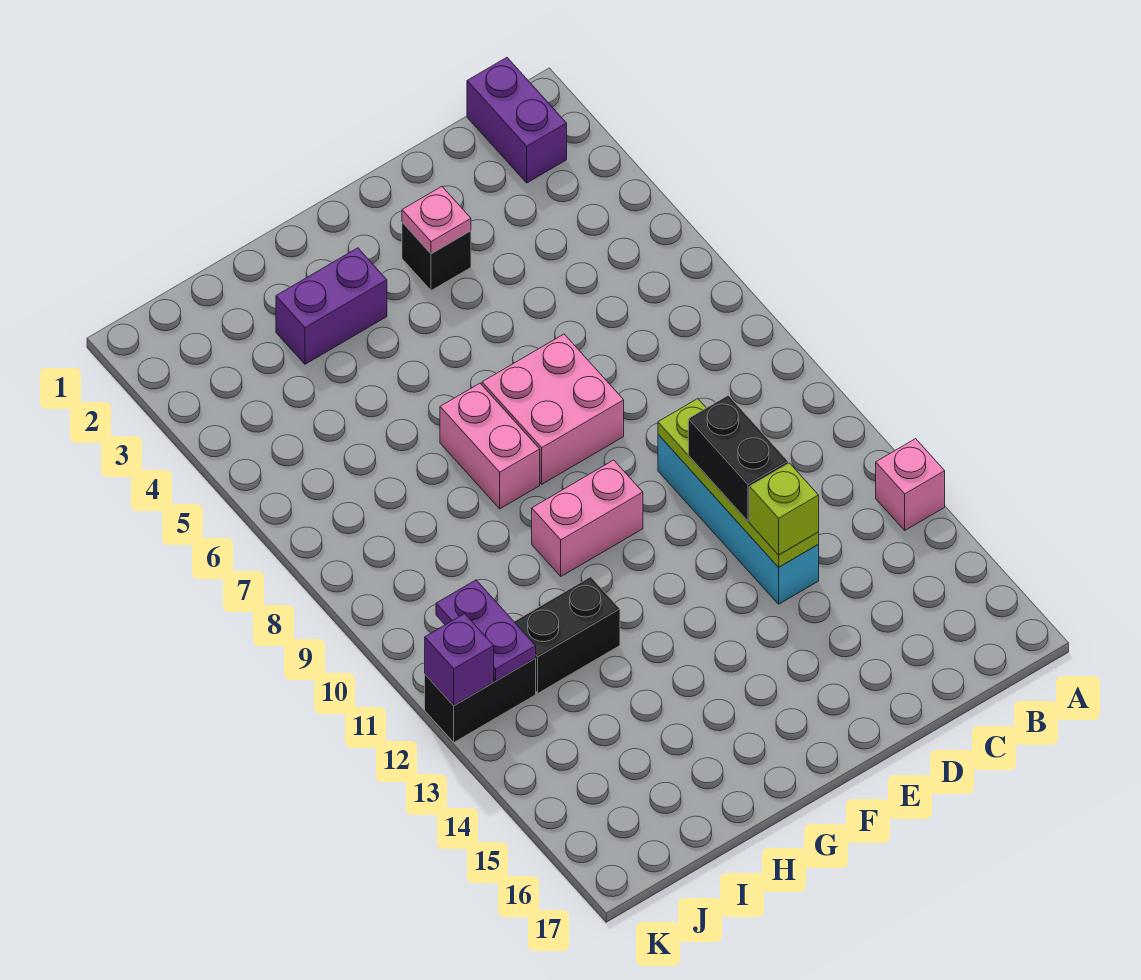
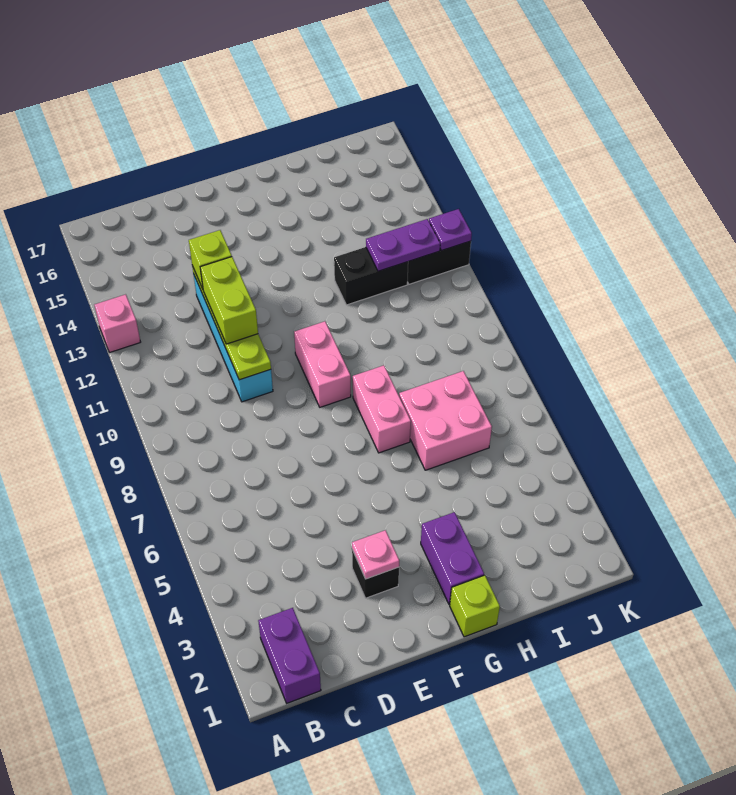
black brick D11:D12 level 3 -> lime brick D11:D12 level 3
pink brick E7:F8 level 1 -> pink brick H6:I7 level 1
pink brick F10:G10 level 1 -> pink brick F9:F10 level 1
none -> lime brick G1 level 1
purple brick G3:H3 level 1 -> purple brick G2:G3 level 1
purple plate J11:J12 level 2 -> purple plate I12:J12 level 2
purple brick K12 level 2 -> purple plate K12 level 2

